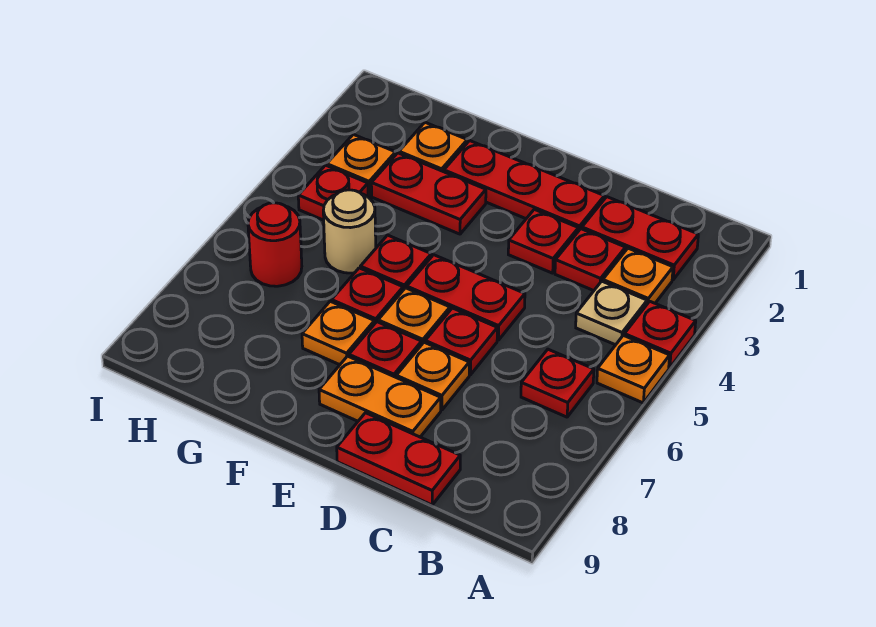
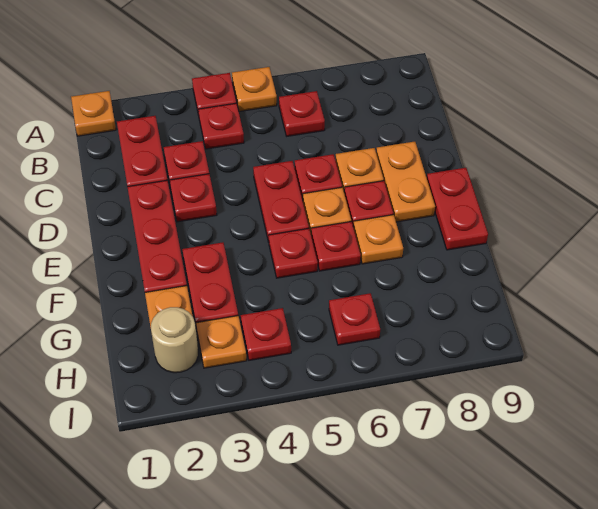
orange plate B3 level 1 -> orange plate A1 level 1
tan plate B4 level 1 -> red plate B4 level 1
red plate C9:D9 level 1 -> red plate E9:F9 level 1
tan round brick G5 level 1 -> tan round brick H2 level 1
red round brick H6 level 1 -> red plate H6 level 1

